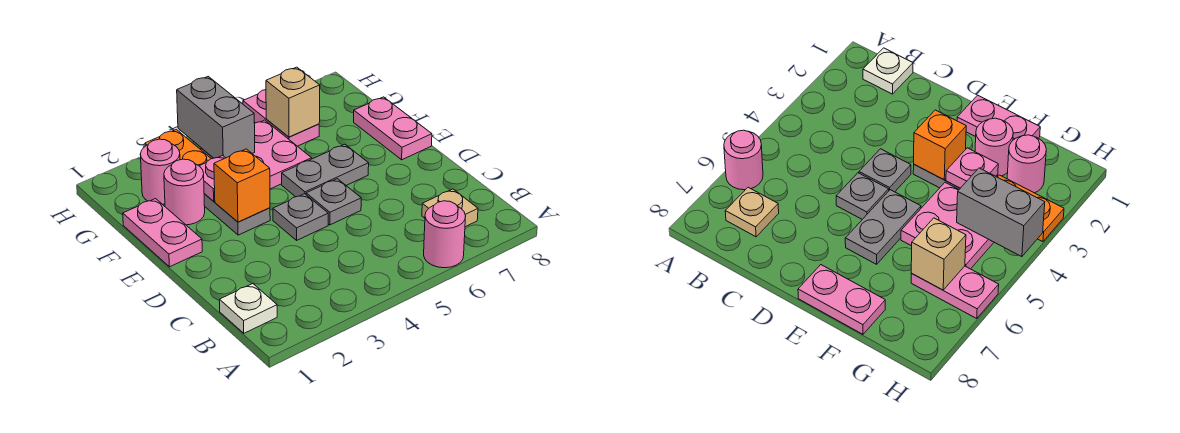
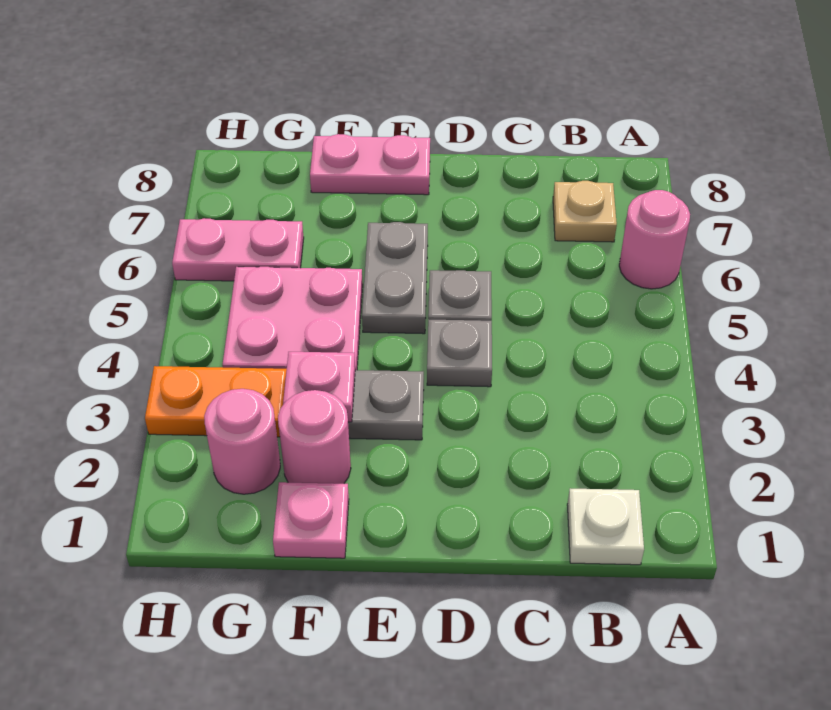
pink plate E1:F1 level 1 -> pink plate F1 level 1
orange brick E3 level 2 -> none
grey brick G4:H4 level 2 -> none
tan brick G6 level 2 -> none

